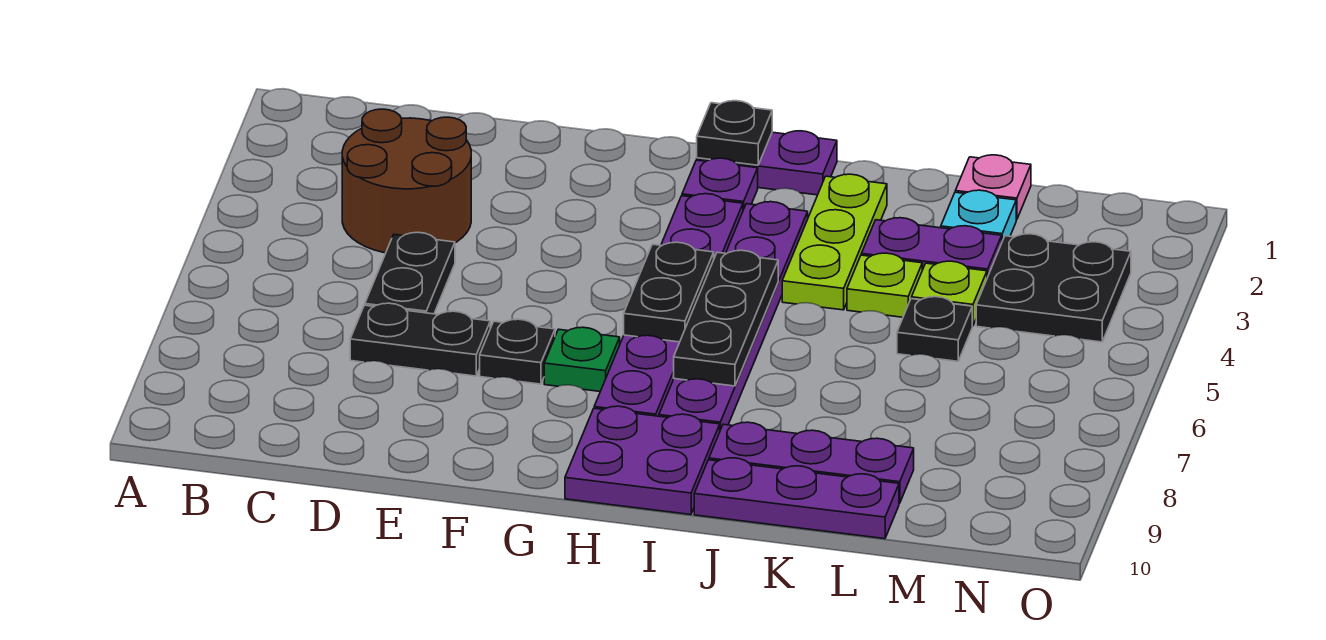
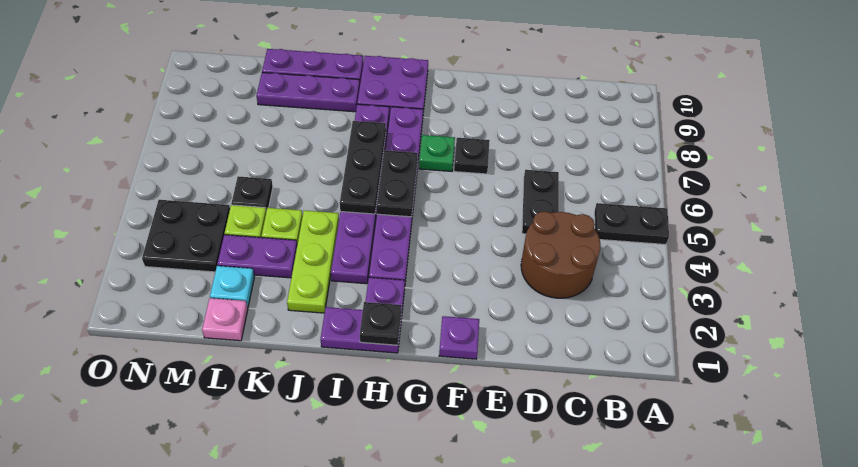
black plate D7:E7 level 1 -> black plate A5:B5 level 1
none -> purple plate F1 level 1

